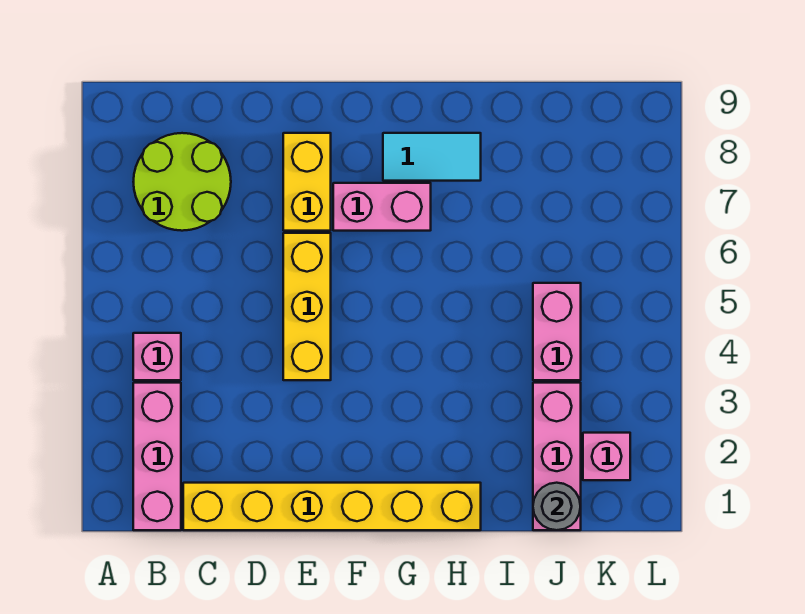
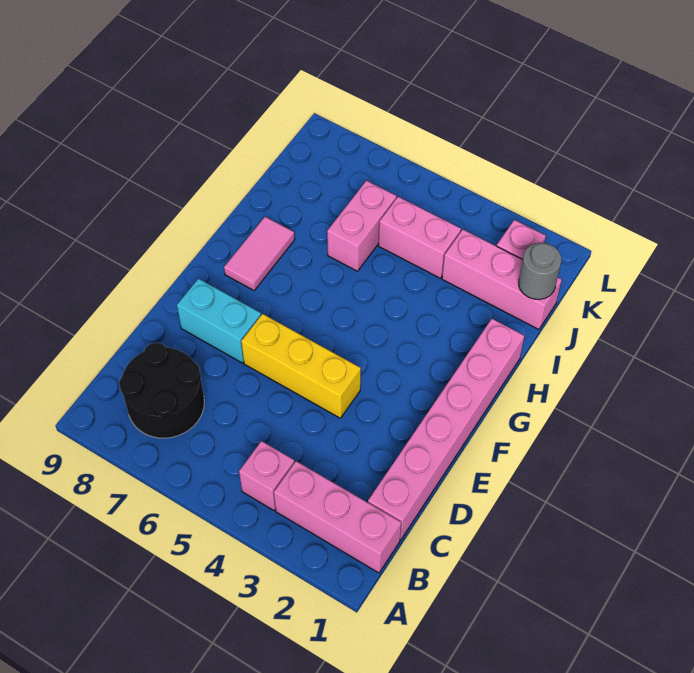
lime round brick B7:C8 level 1 -> black round brick B7:C8 level 1
yellow brick C1:H1 level 1 -> pink brick C1:H1 level 1
yellow brick E7:E8 level 1 -> cyan brick E7:E8 level 1
pink brick F7:G7 level 1 -> pink brick I6:J6 level 1
cyan tile G8:H8 level 1 -> pink tile G8:H8 level 1

